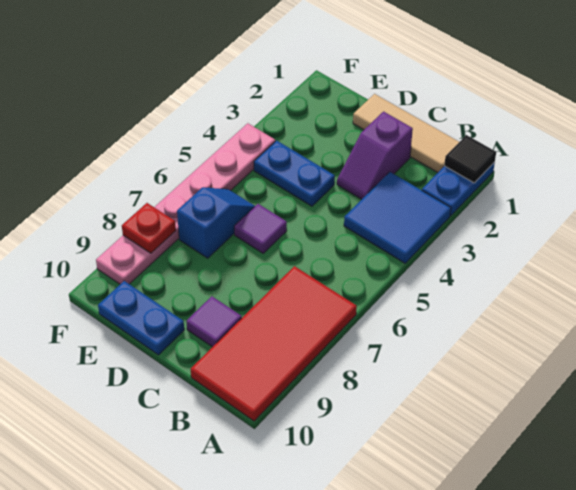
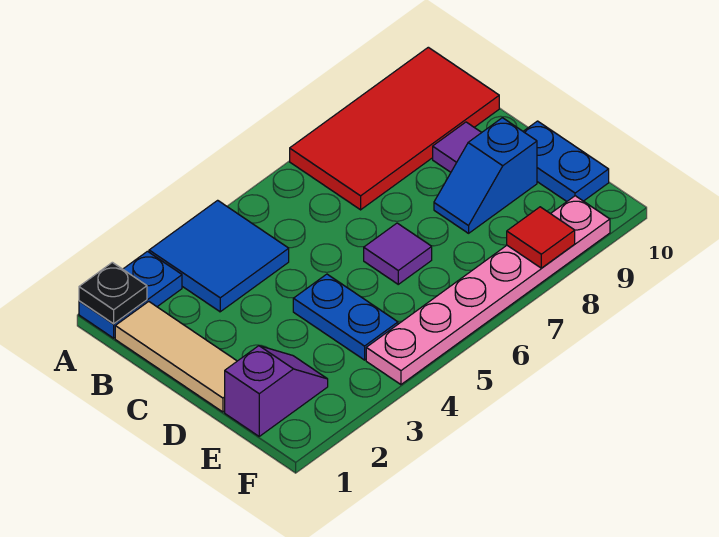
black tile A1 level 2 -> black plate A1 level 2
purple slope C2:C3 level 1 top 2 -> purple slope E1:E2 level 1 top 1
blue slope E6:E7 level 1 top 7 -> blue slope D8:D9 level 1 top 9
red plate F8 level 2 -> red tile F8 level 2

